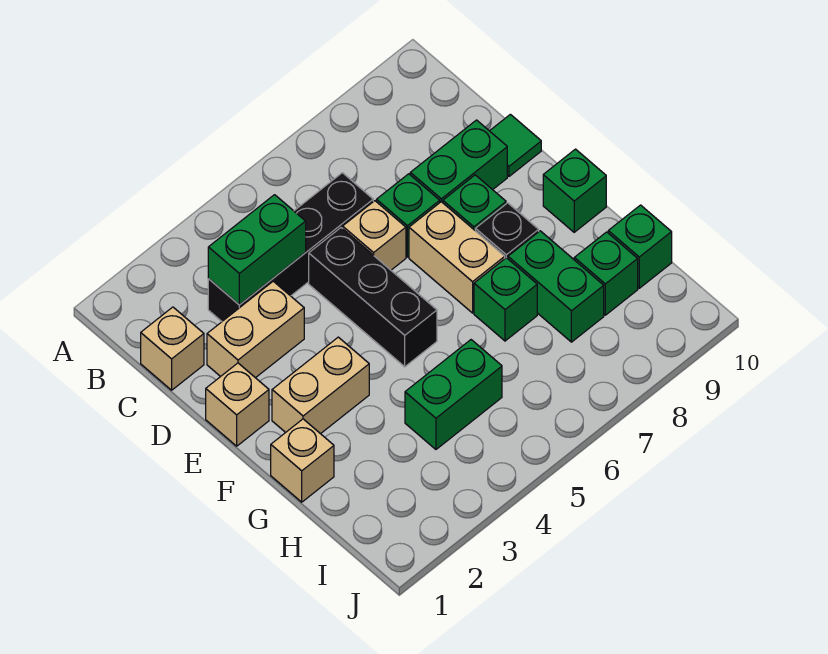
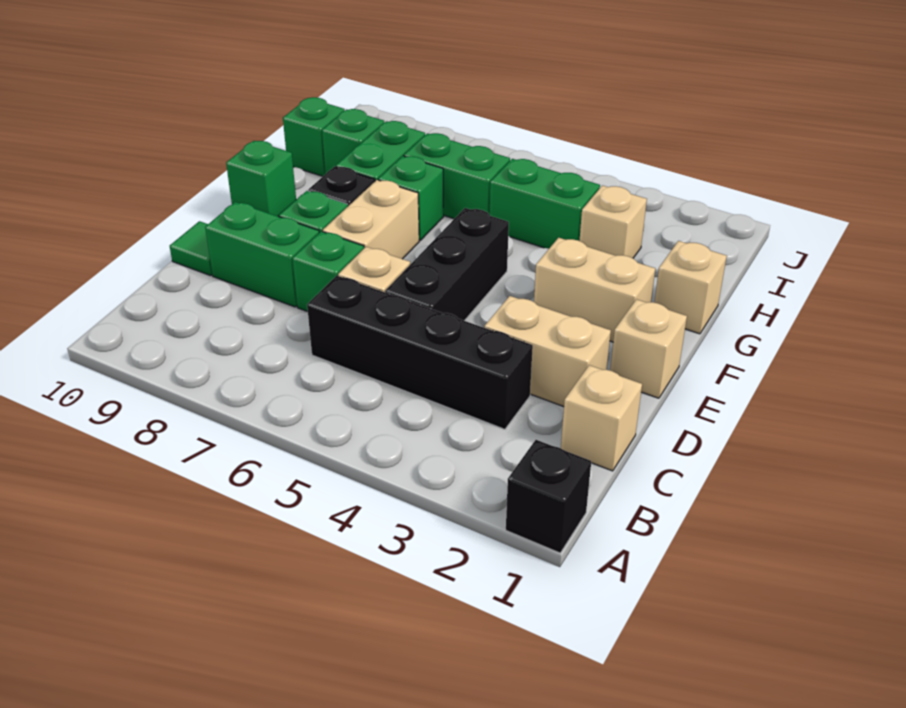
none -> black brick A1 level 1
green brick C3:C4 level 2 -> green brick H6:H7 level 1
none -> tan brick H3 level 1

